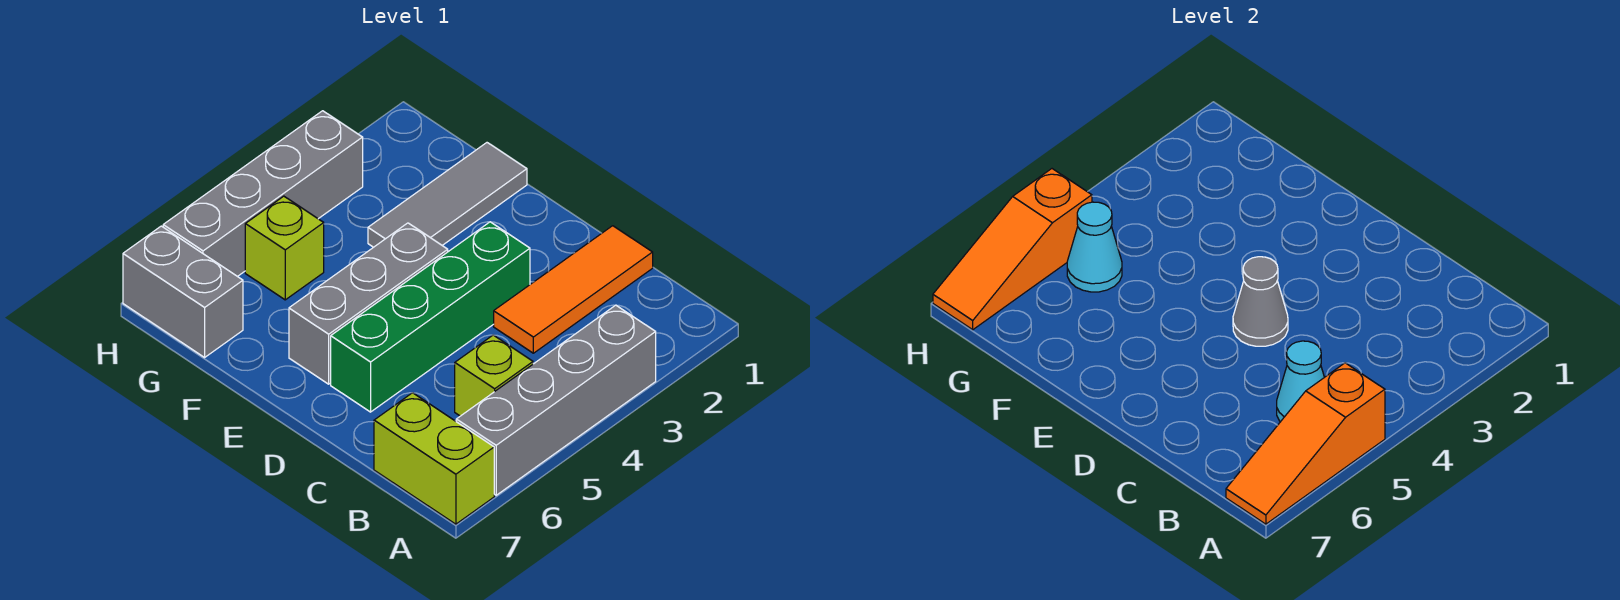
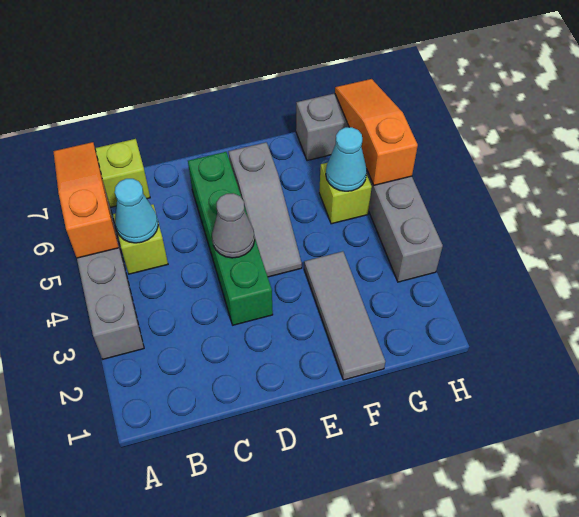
orange tile C1:C3 level 1 -> none
grey brick E4:E6 level 1 -> grey slope E4:E6 level 1 top 6

